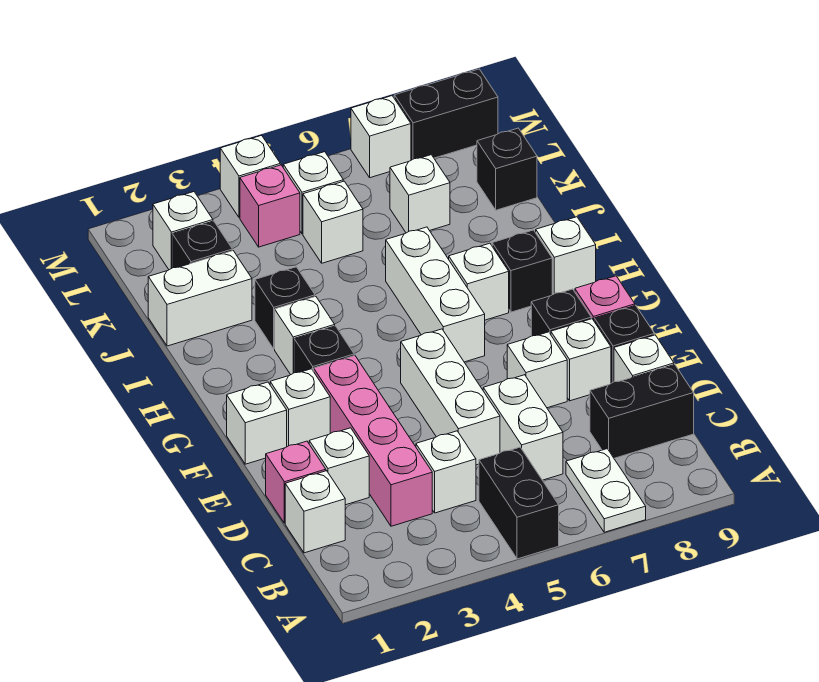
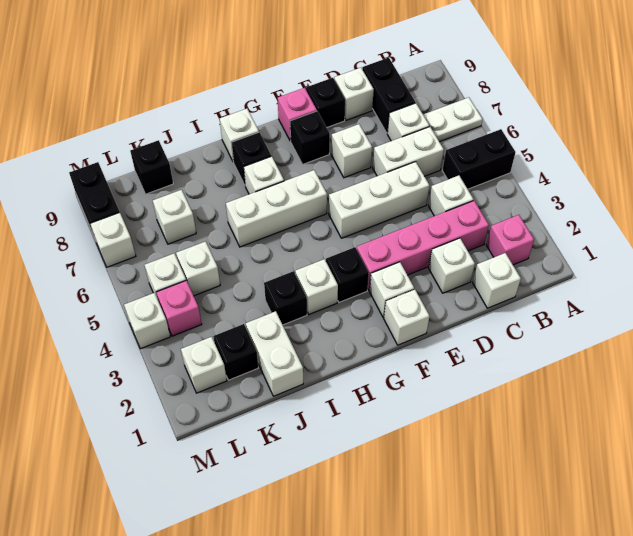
pink brick D1 level 1 -> pink brick B2 level 1
white brick E8 level 1 -> white brick C7 level 1

